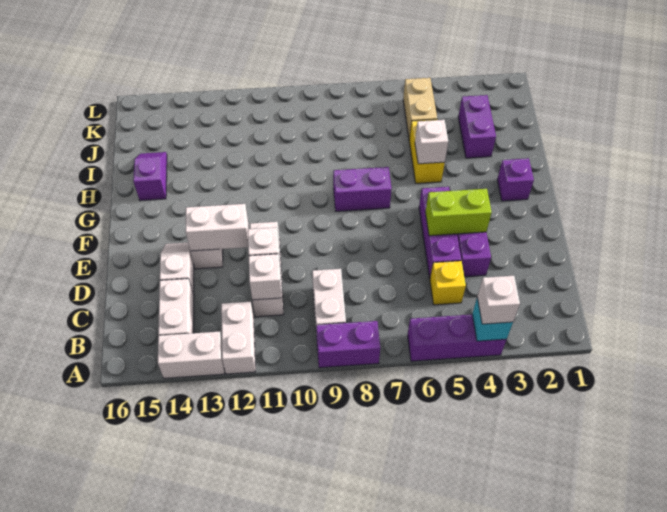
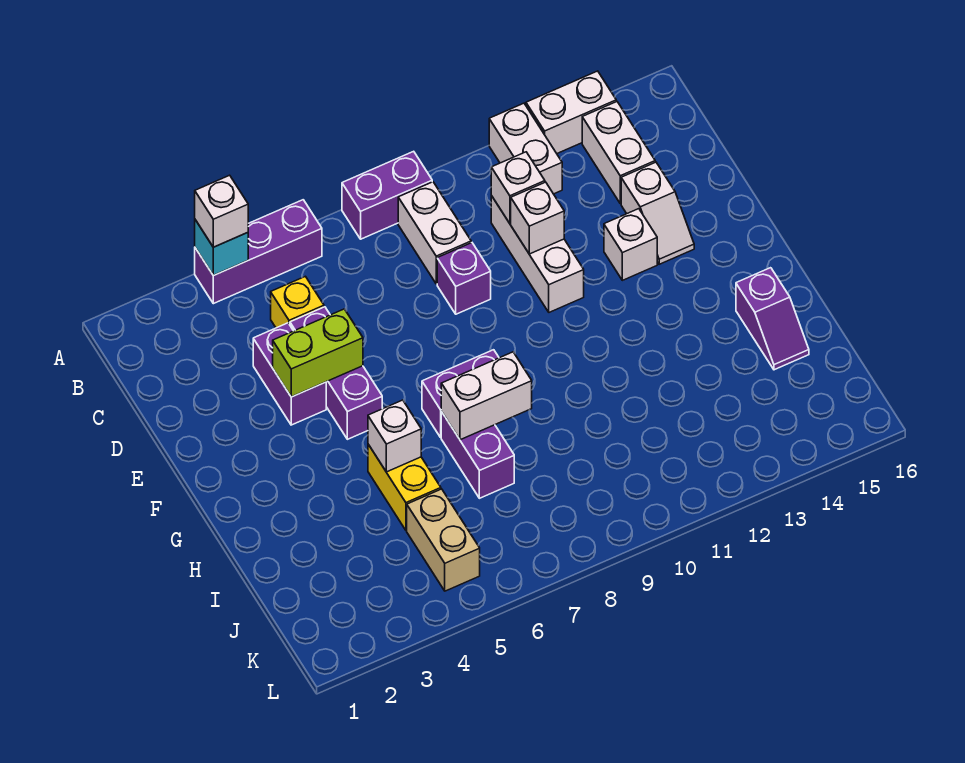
white brick E12:E13 level 2 -> white brick H7:H8 level 2
purple brick G2 level 1 -> purple brick D9 level 1
purple brick I3:J3 level 1 -> purple brick H7:I7 level 1

